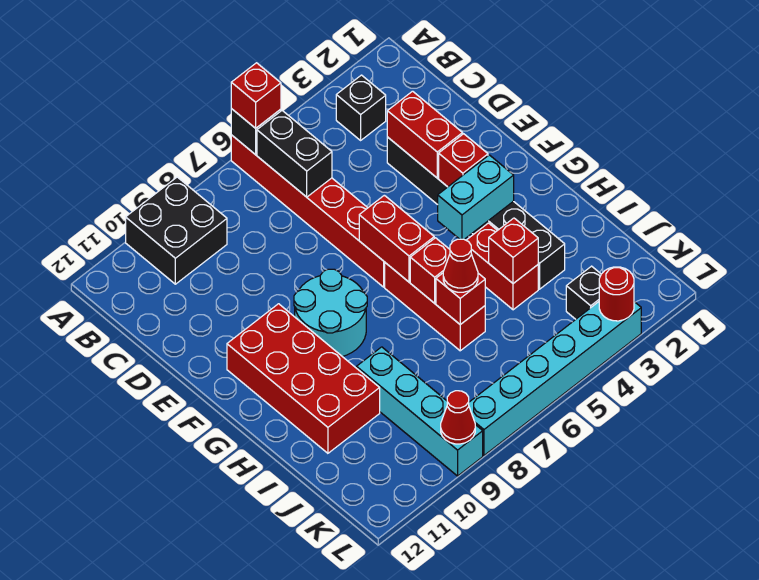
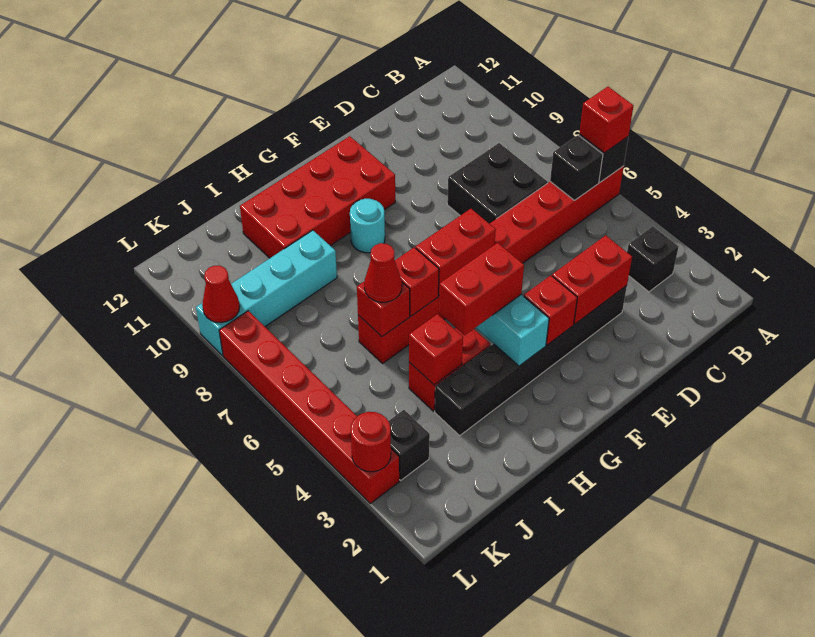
black brick A9:B10 level 1 -> black brick C7:D8 level 1
black brick B6:C6 level 2 -> black brick B6 level 2
cyan round brick F8:G9 level 1 -> cyan round brick G9 level 1
none -> red brick G4:H4 level 3
cyan brick L3:L8 level 1 -> red brick L3:L8 level 1

